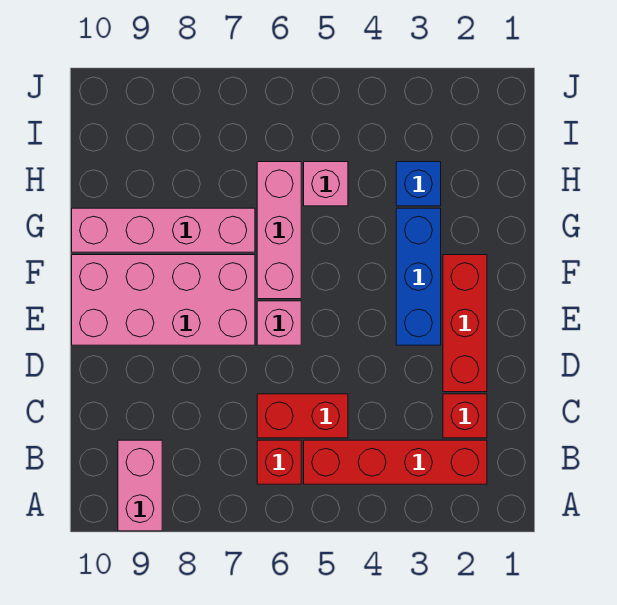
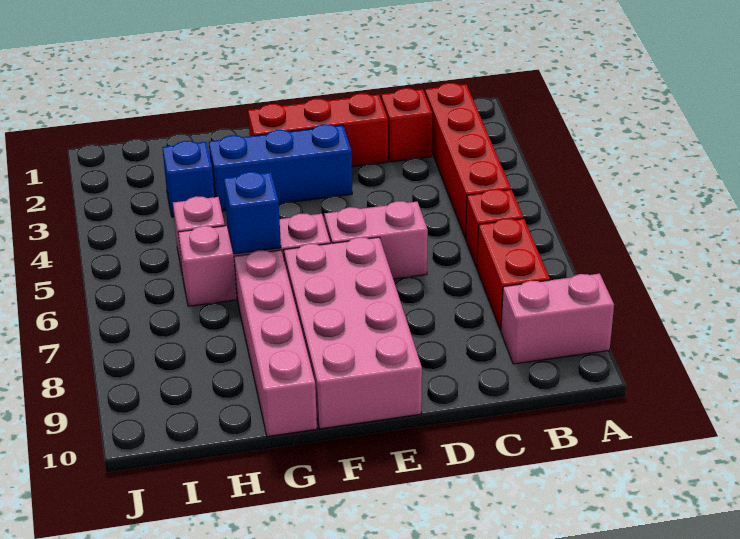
red brick C5:C6 level 1 -> red brick B7:B8 level 1
pink brick E6 level 1 -> pink brick D6:E6 level 1
none -> blue brick G6 level 2

